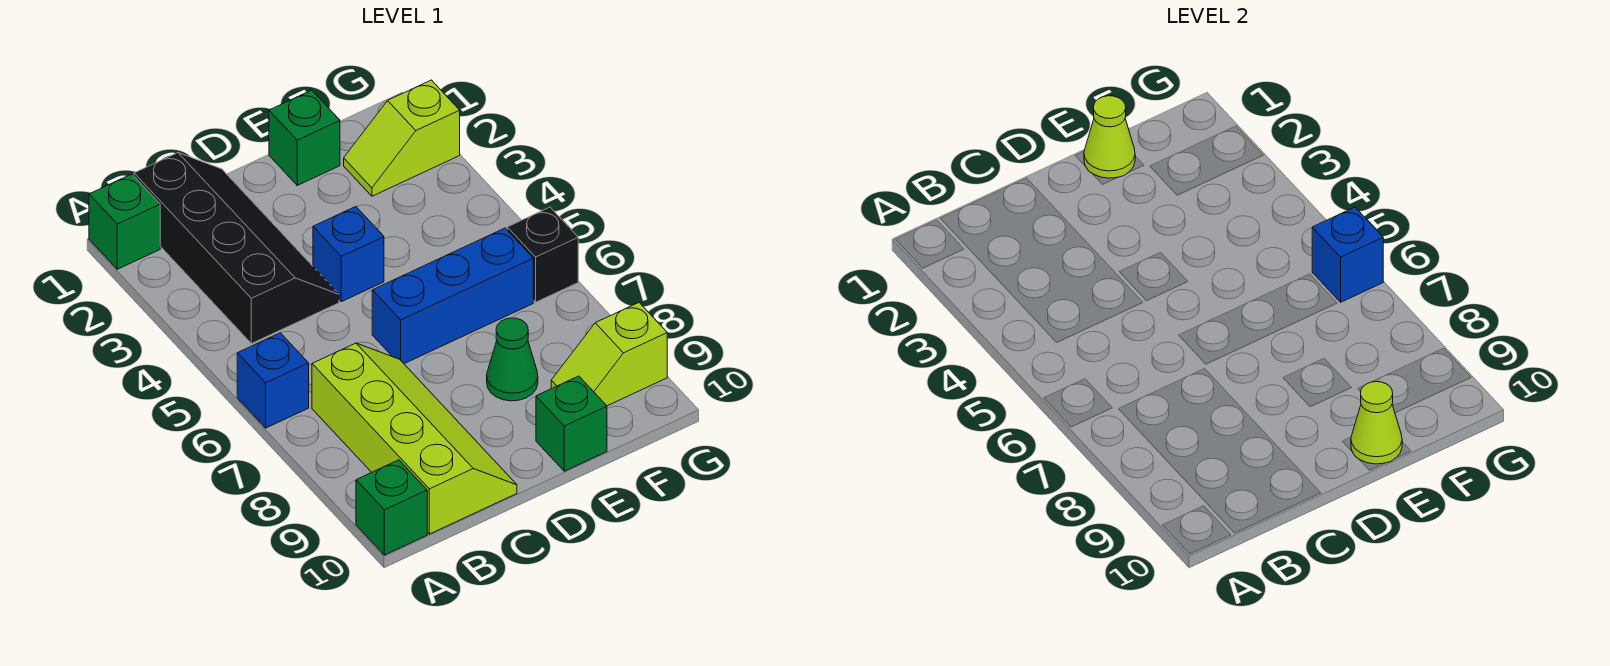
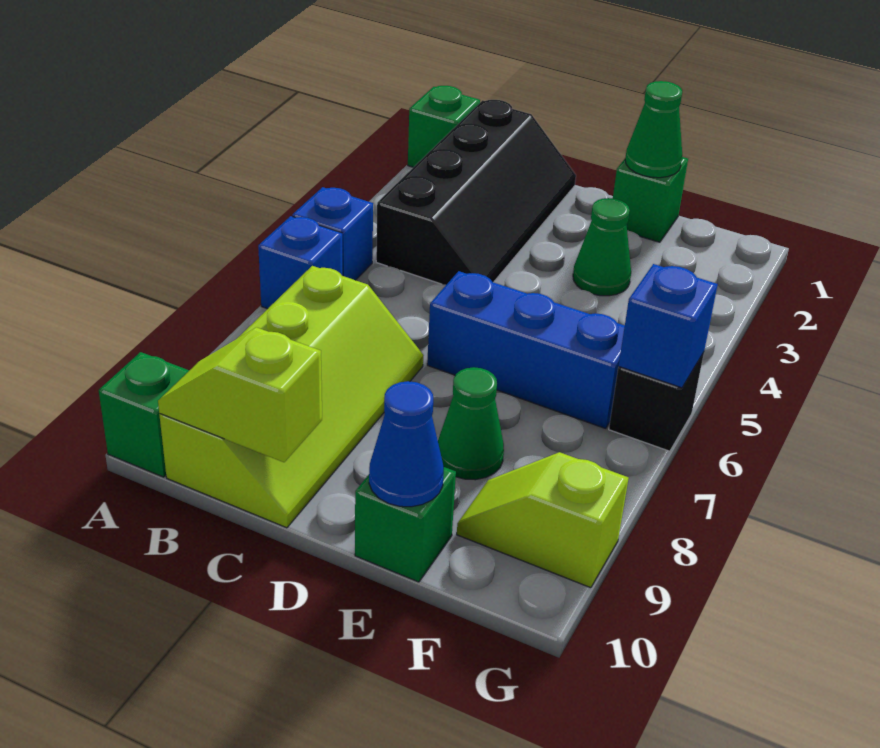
blue brick D4 level 1 -> blue brick A5 level 1
lime cone E1 level 2 -> green cone E1 level 2
none -> green cone E3 level 1
lime cone E10 level 2 -> blue cone E10 level 2
lime slope F2:G2 level 1 top G -> lime slope B10:C10 level 2 top C

